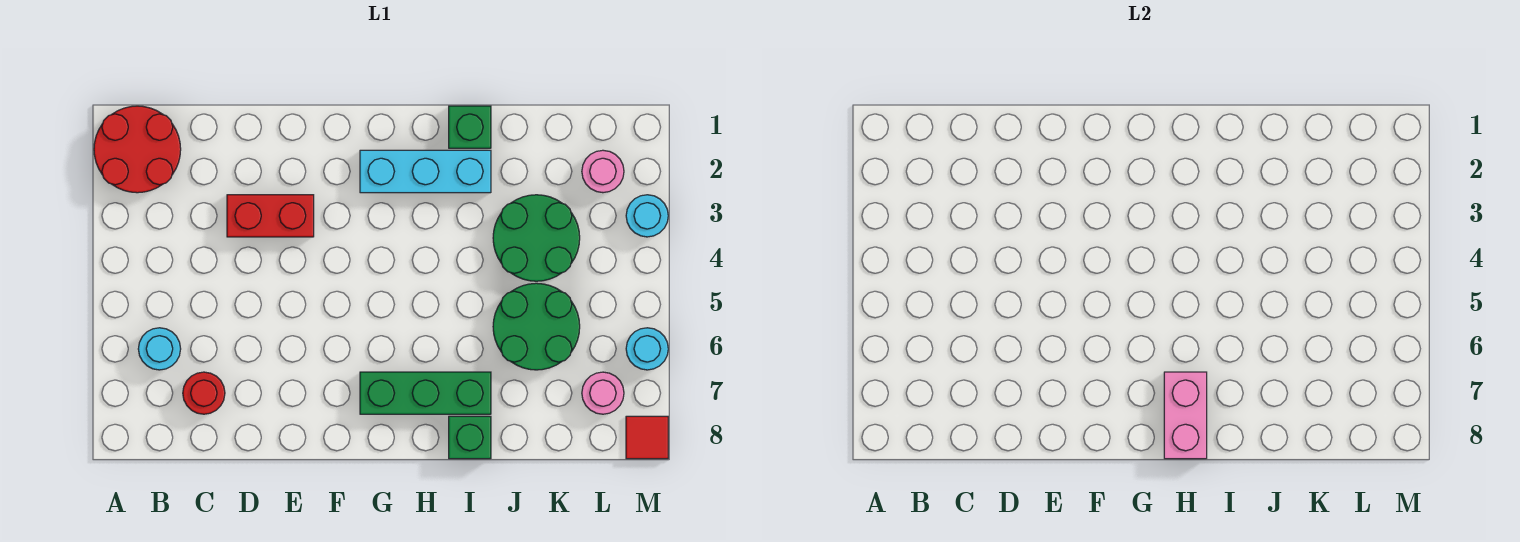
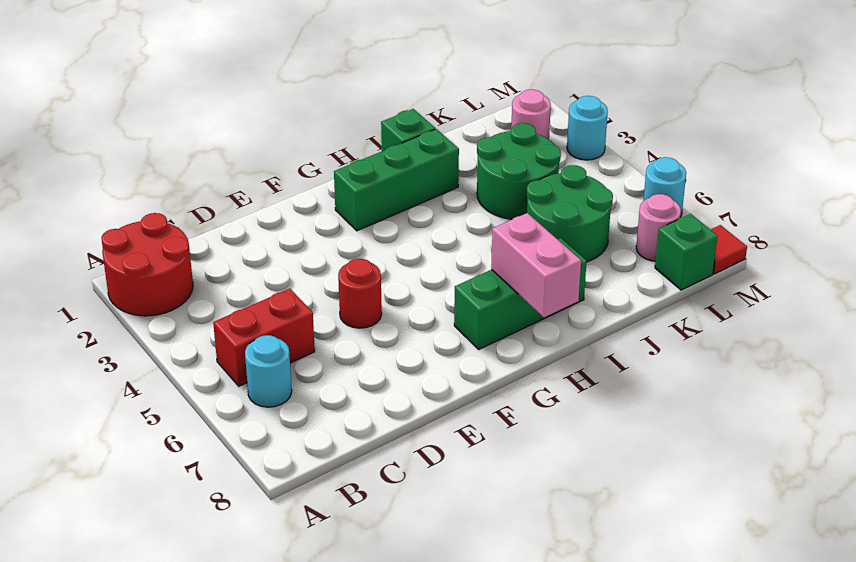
red round brick C7 level 1 -> red round brick E5 level 1
red brick D3:E3 level 1 -> red brick B5:C5 level 1
cyan brick G2:I2 level 1 -> green brick G2:I2 level 1
green brick I8 level 1 -> green brick L8 level 1

